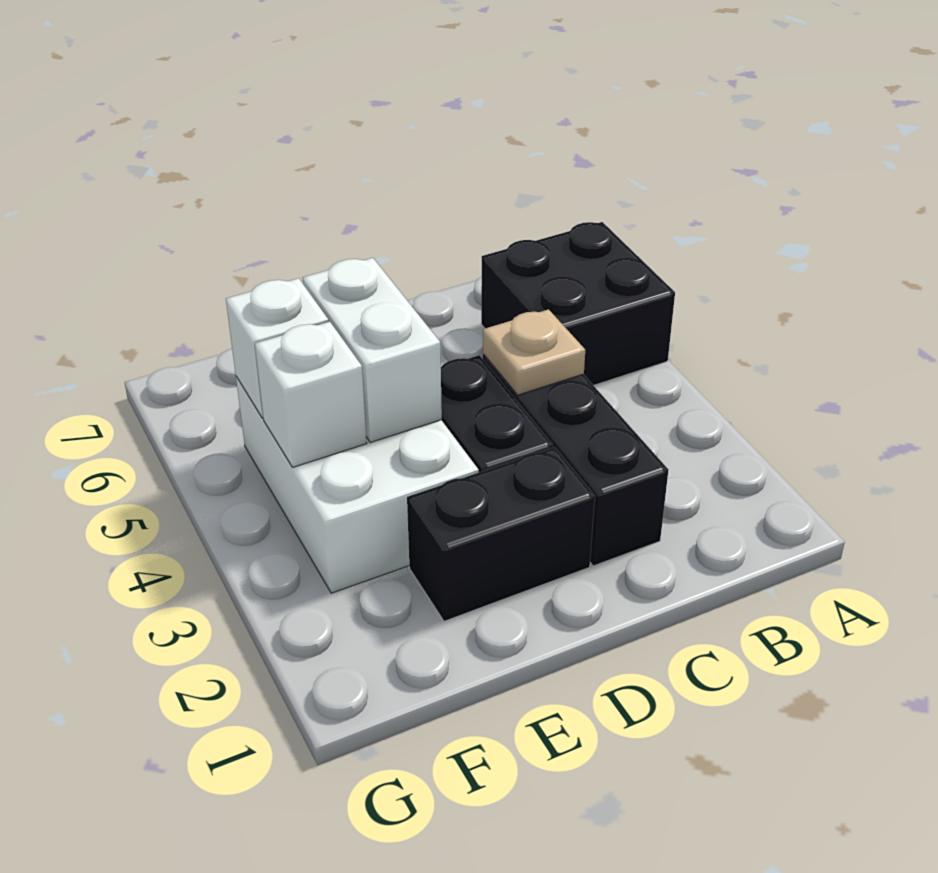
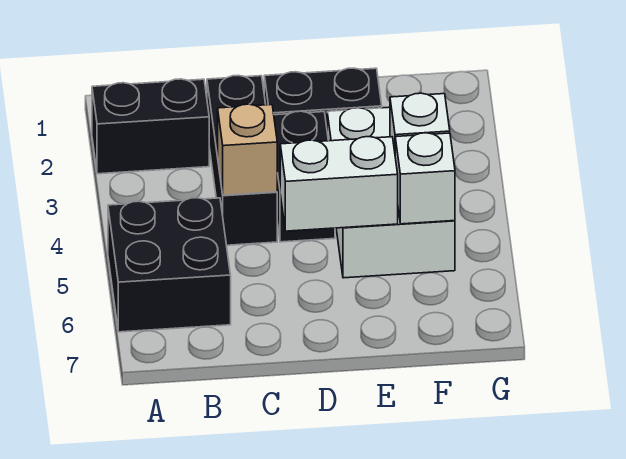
none -> black brick A2:B2 level 1
tan plate C4 level 2 -> tan brick C4 level 2
white brick E4:E5 level 2 -> white brick D5:E5 level 2

